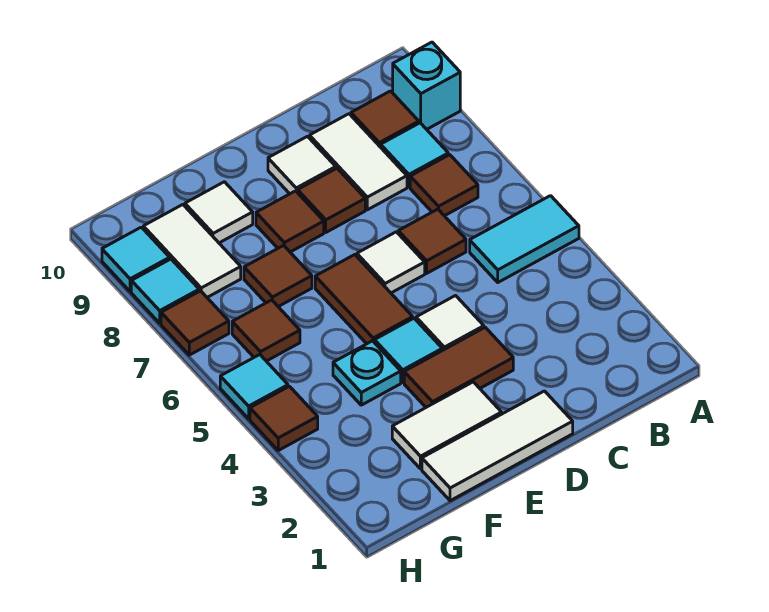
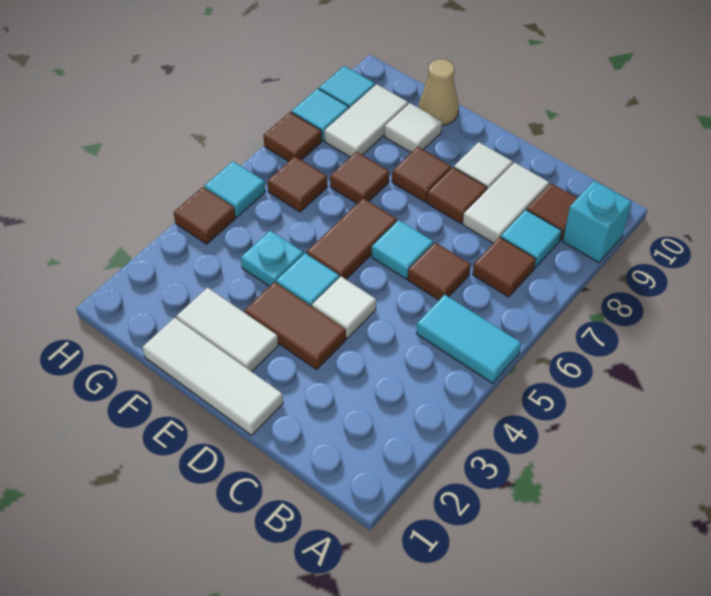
white tile D6 level 1 -> cyan tile D6 level 1
none -> tan cone F10 level 1

